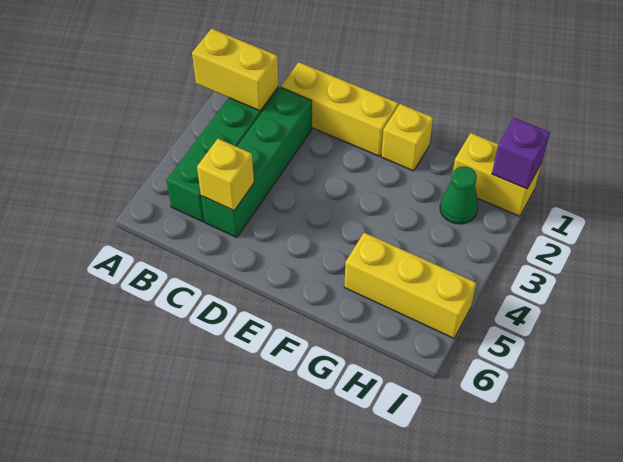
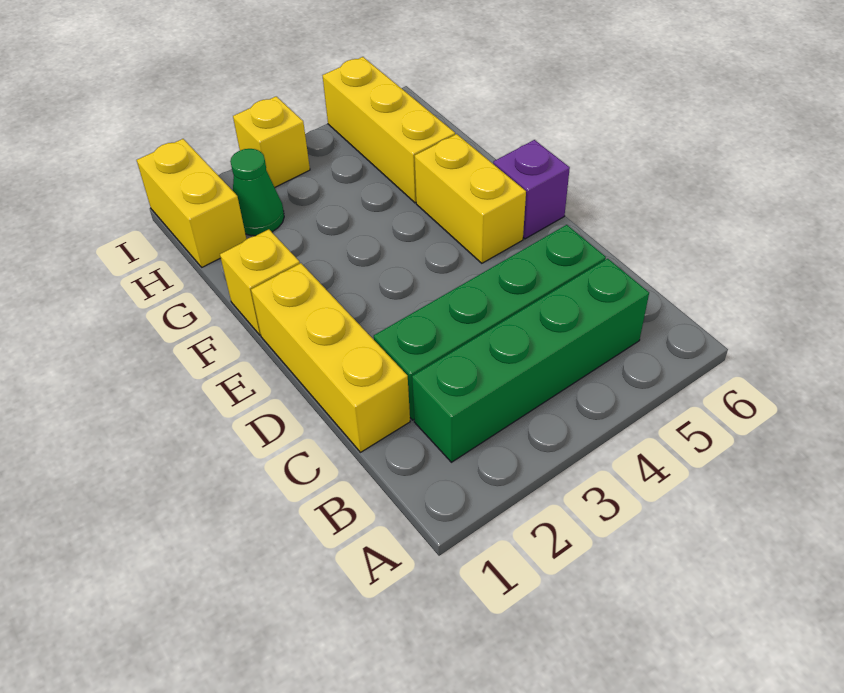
yellow brick A2:B2 level 2 -> yellow brick E5:F5 level 1
yellow brick C5 level 2 -> yellow brick I3 level 1
purple brick I1 level 2 -> purple brick E6 level 1

